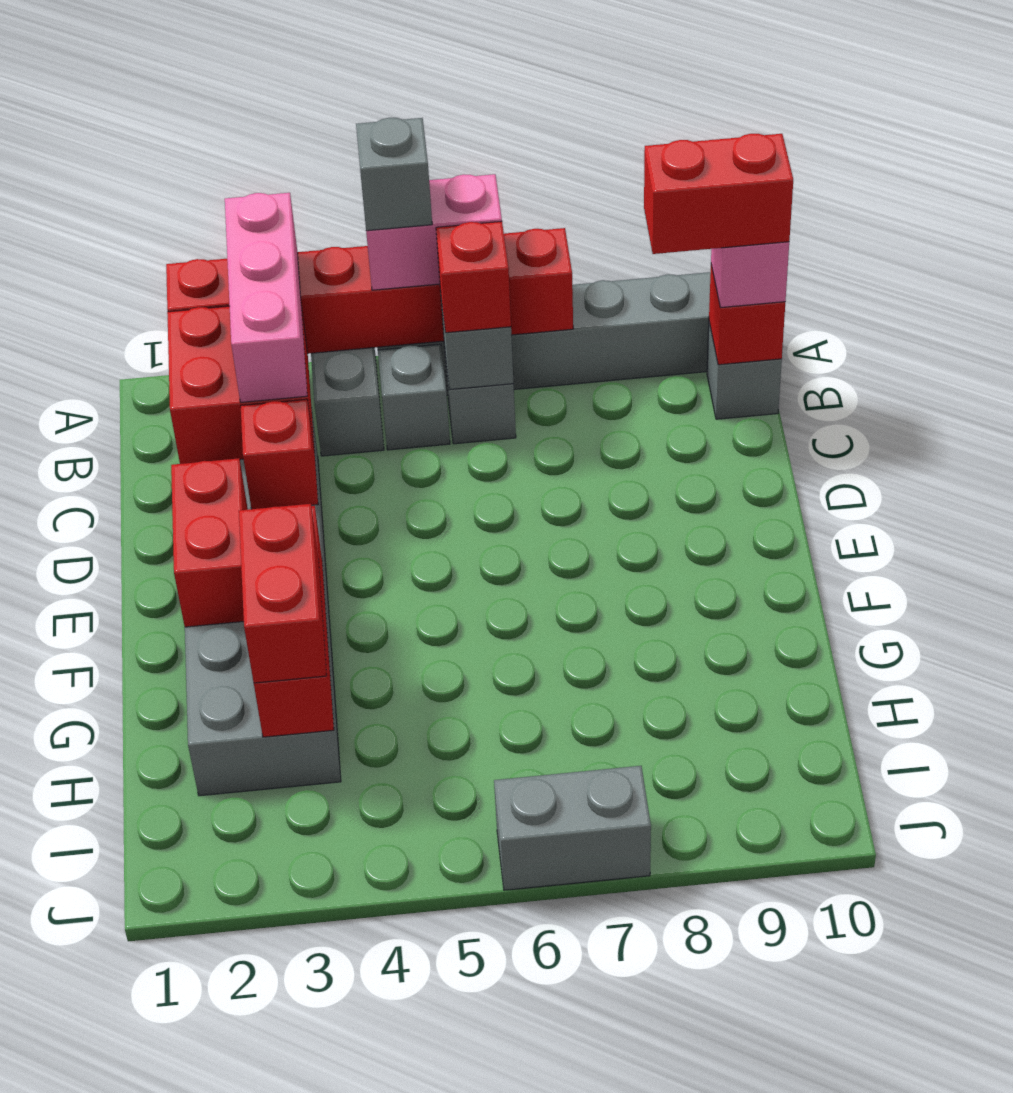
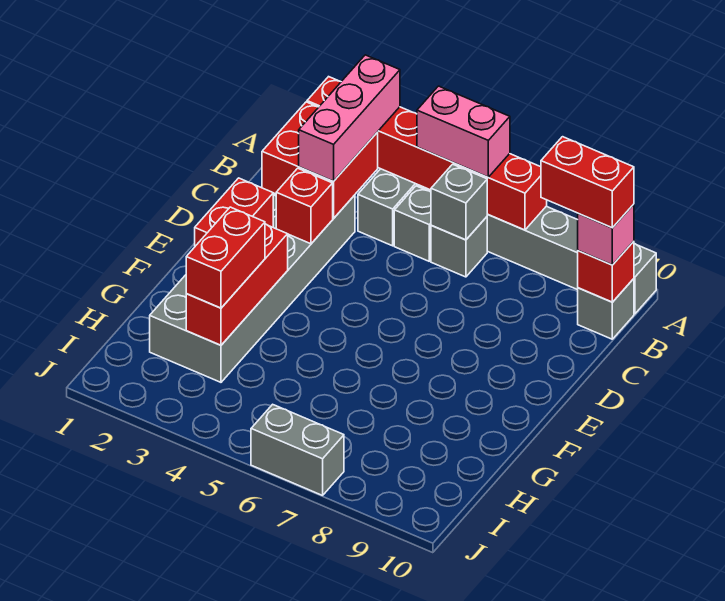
grey brick A5 level 4 -> none
red brick B6 level 3 -> none

